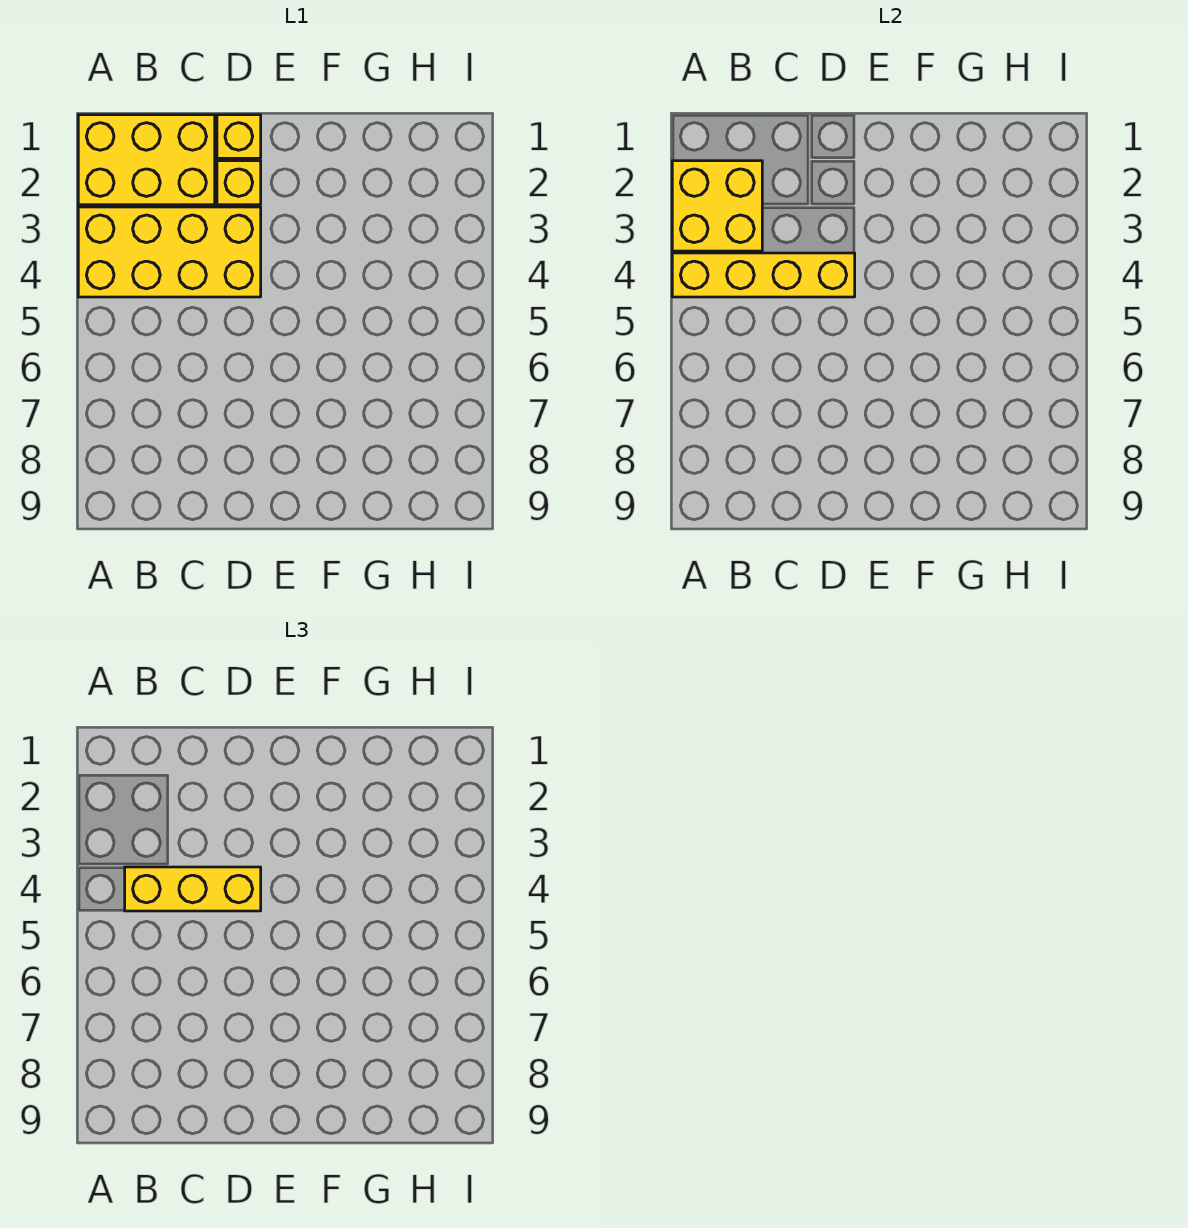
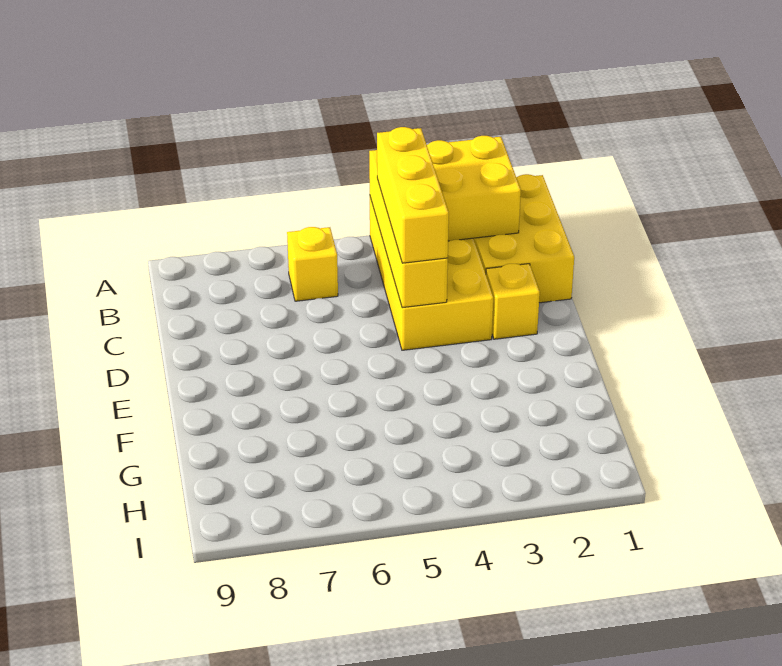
yellow brick D1 level 1 -> yellow brick B6 level 1

